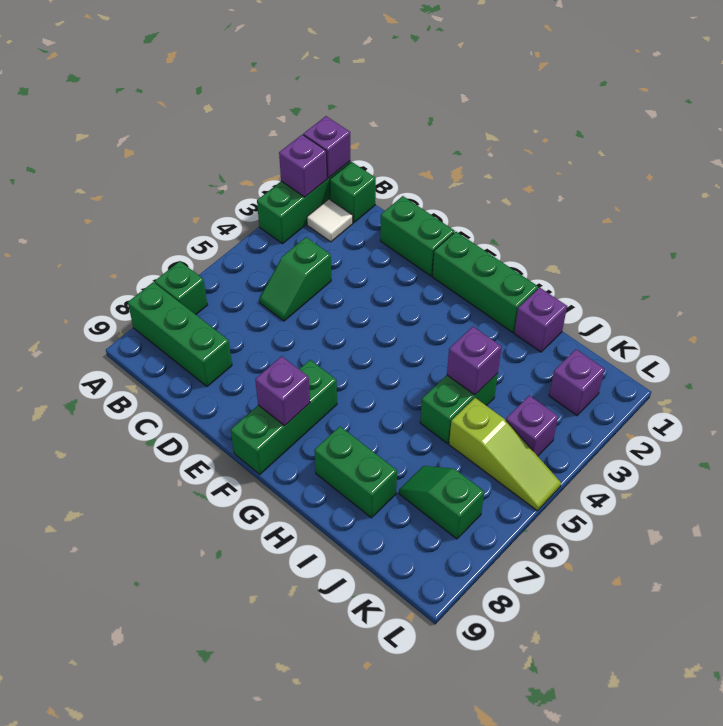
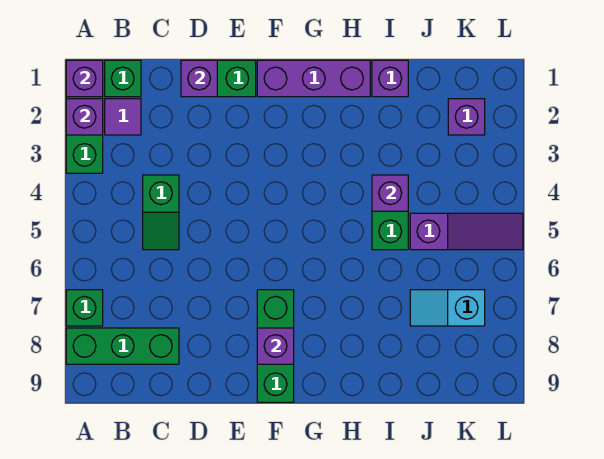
white tile B2 level 1 -> purple tile B2 level 1
green brick F1:H1 level 1 -> purple brick F1:H1 level 1
green brick H8:I8 level 1 -> none
lime slope J5:L5 level 1 top J -> purple slope J5:L5 level 1 top J
green slope J7:K7 level 1 top K -> cyan slope J7:K7 level 1 top K
purple brick K4 level 1 -> purple brick D1 level 2

